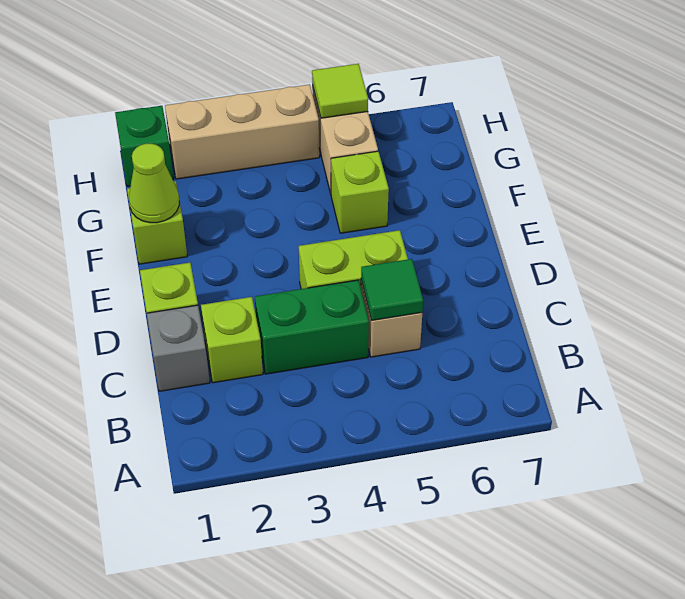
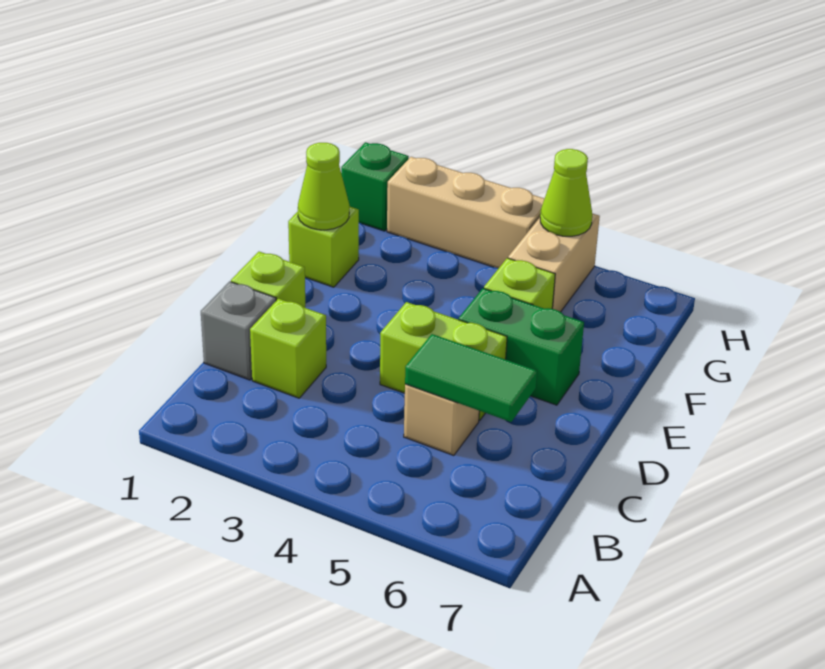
green brick C3:C4 level 1 -> green brick E5:E6 level 1
green tile C5 level 2 -> green tile C5:C6 level 2
lime tile H5 level 2 -> lime cone H5 level 2

